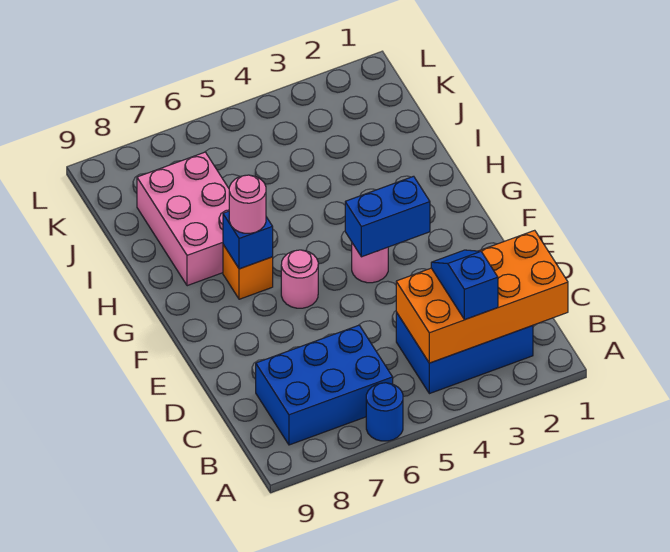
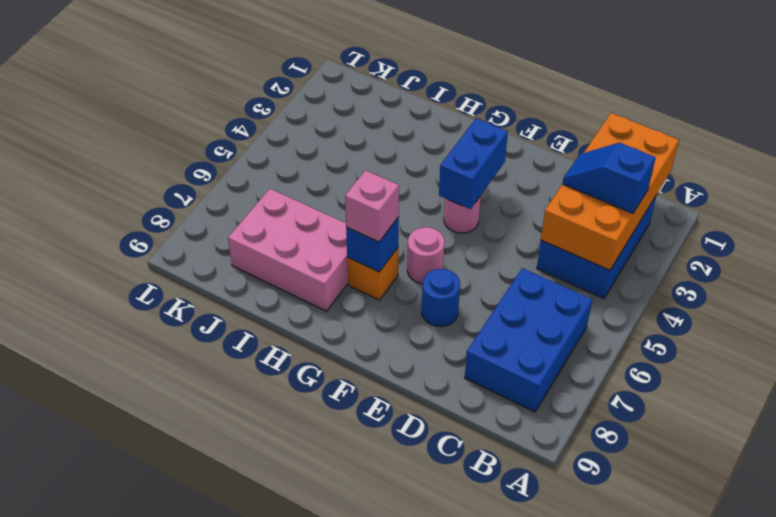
blue round brick A6 level 1 -> blue round brick E7 level 1
pink round brick G7 level 3 -> pink brick G7 level 3

